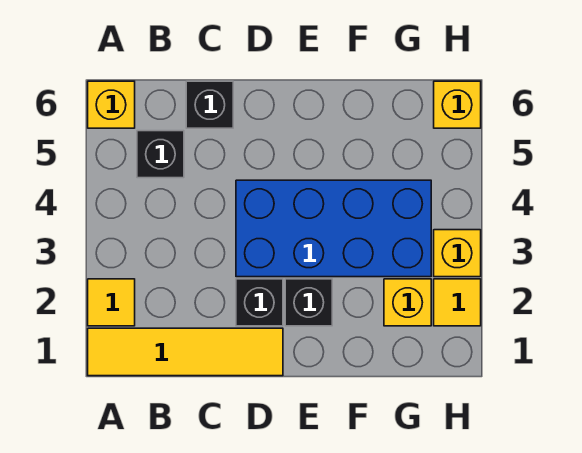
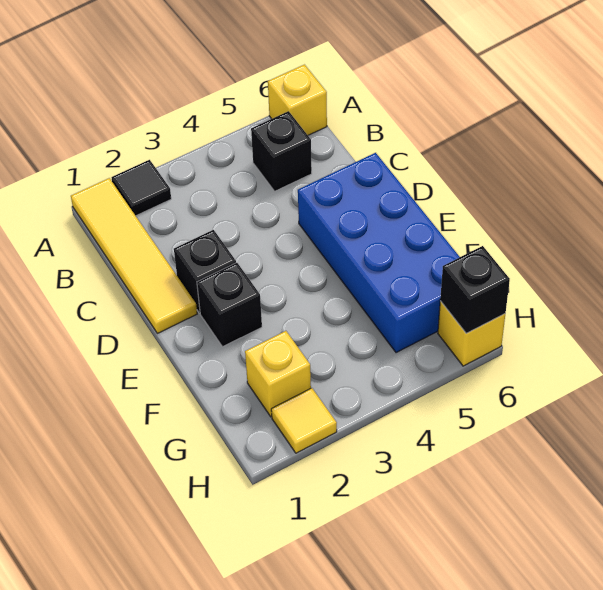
yellow tile A2 level 1 -> black tile A2 level 1
black brick C6 level 1 -> black brick H6 level 2
blue brick D3:G4 level 1 -> blue brick D5:G6 level 1
yellow brick H3 level 1 -> none

